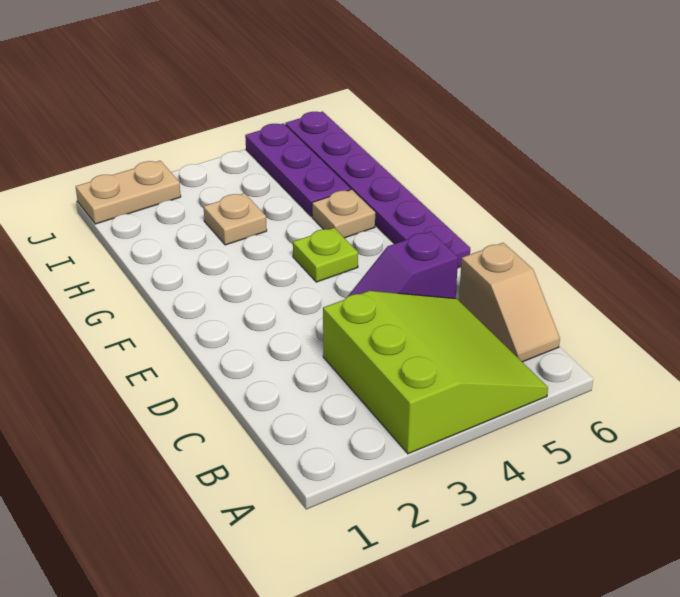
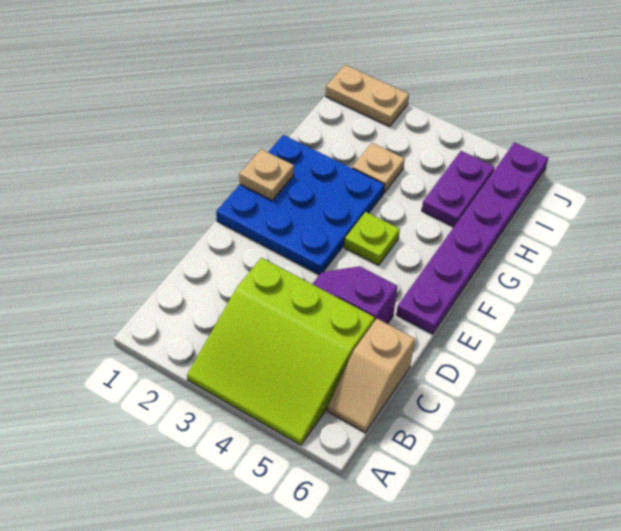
lime slope A3:C5 level 1 top 3 -> lime slope A3:C5 level 1 top C
none -> blue plate E1:G3 level 1
tan plate G5 level 1 -> tan plate F1 level 2
purple plate H5:J5 level 1 -> purple plate H5:I5 level 1

